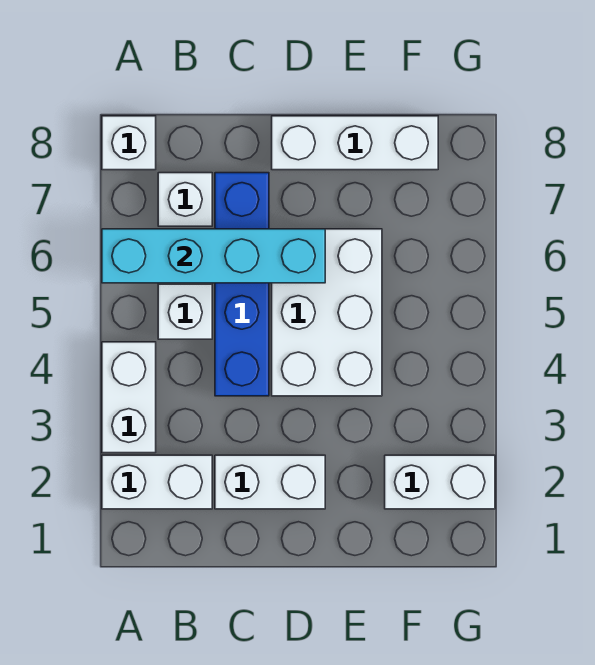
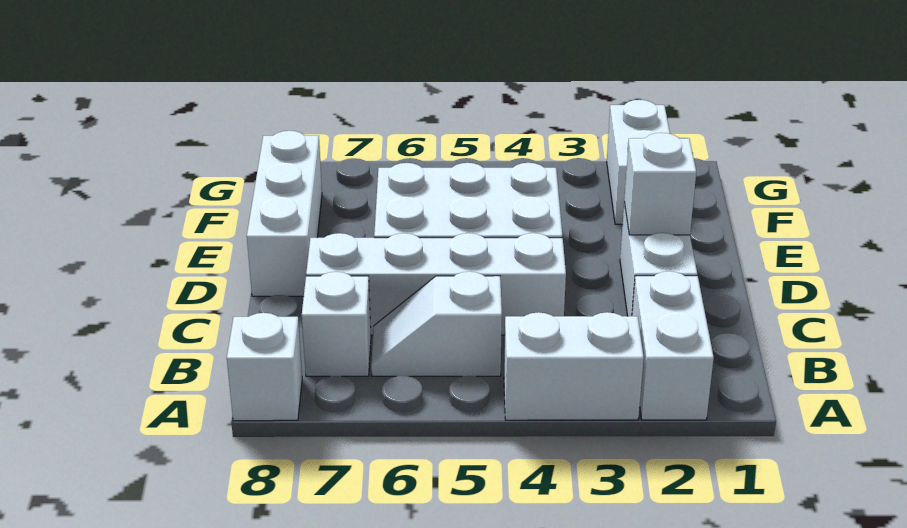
cyan brick A6:D6 level 2 -> none
blue brick C4:C7 level 1 -> white brick C4:C7 level 1
none -> white brick D2 level 2

